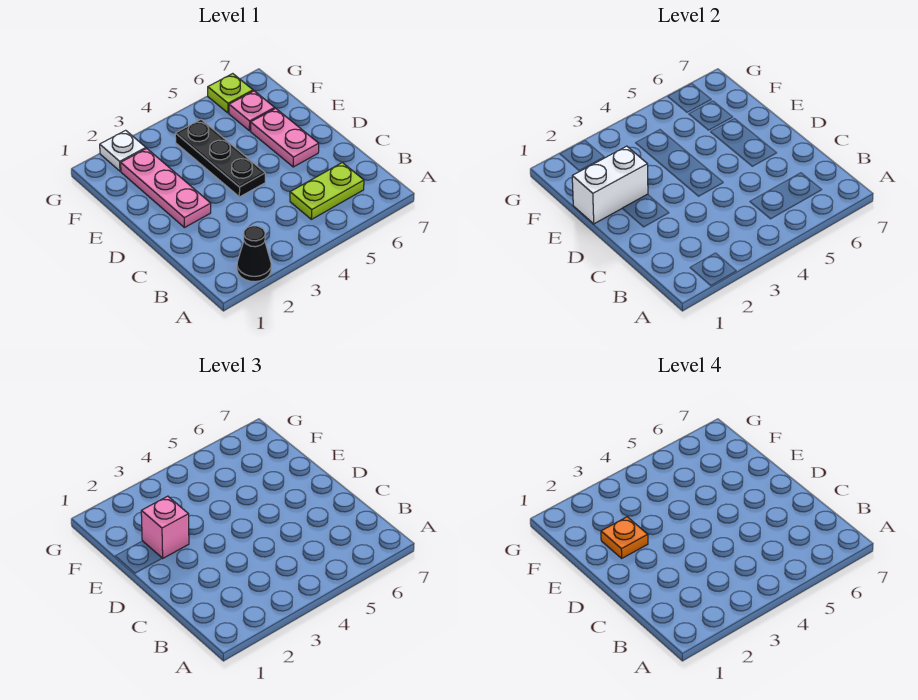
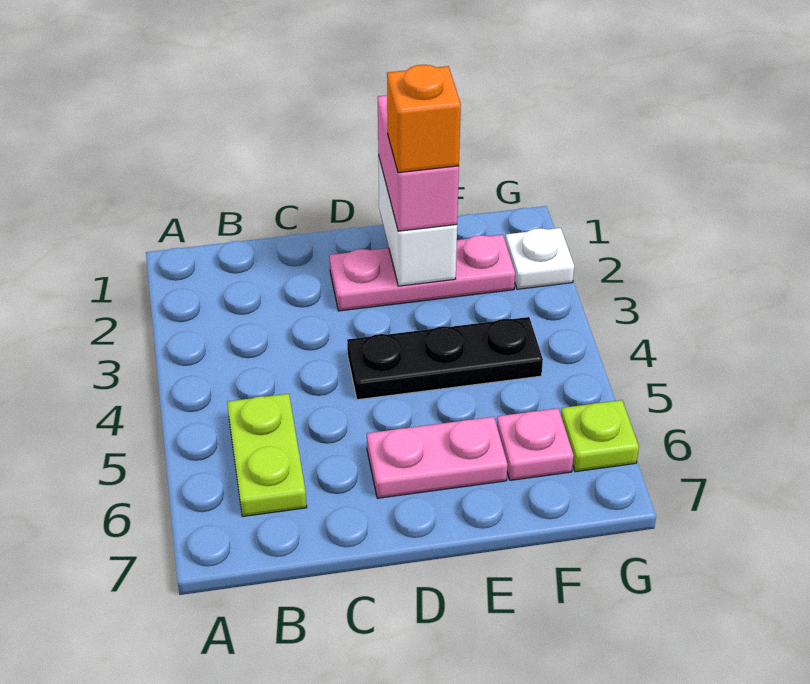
black cone A2 level 1 -> none
pink brick E2 level 3 -> pink brick E1:E2 level 3
orange plate E2 level 4 -> orange brick E2 level 4

